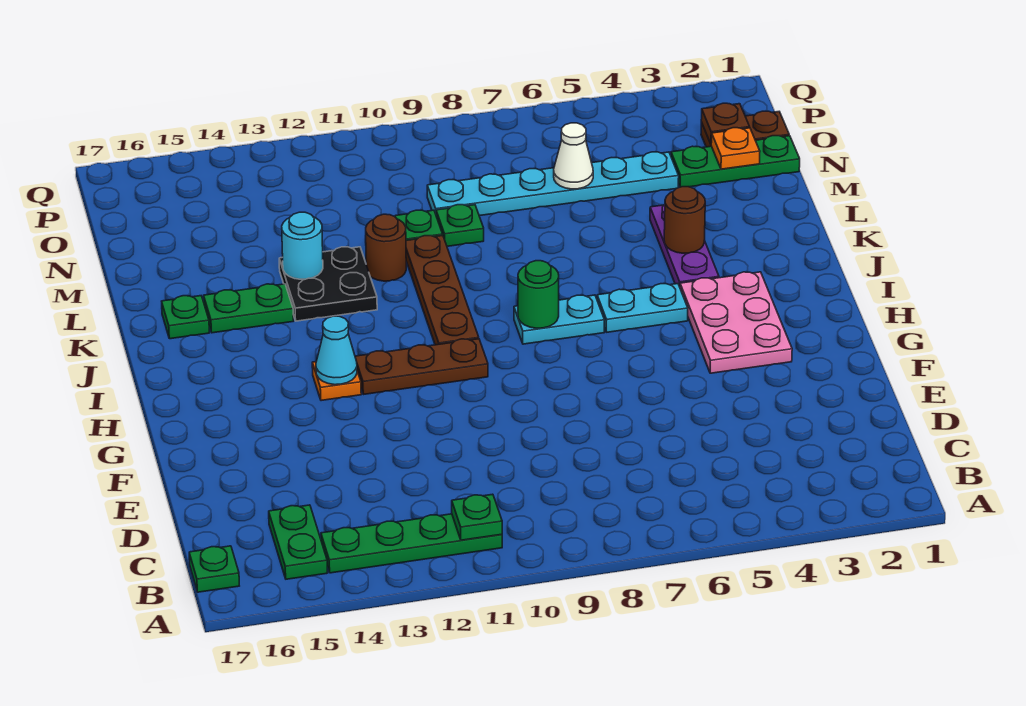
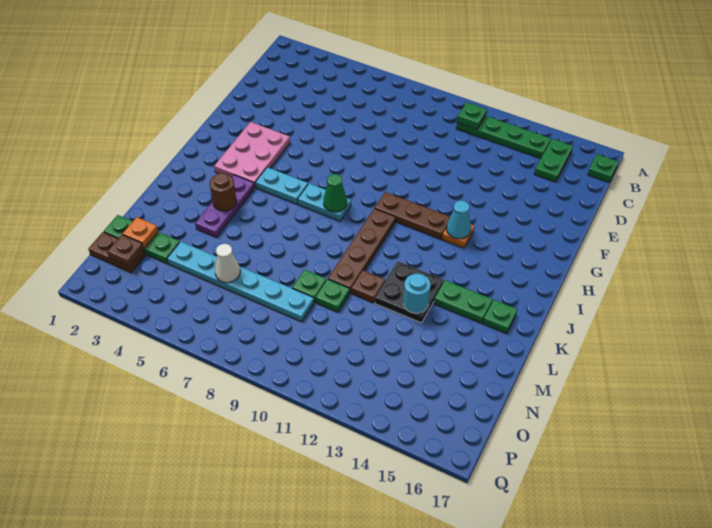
green round brick I8 level 2 -> green cone I8 level 2
brown round brick L11 level 1 -> brown plate L11 level 1

